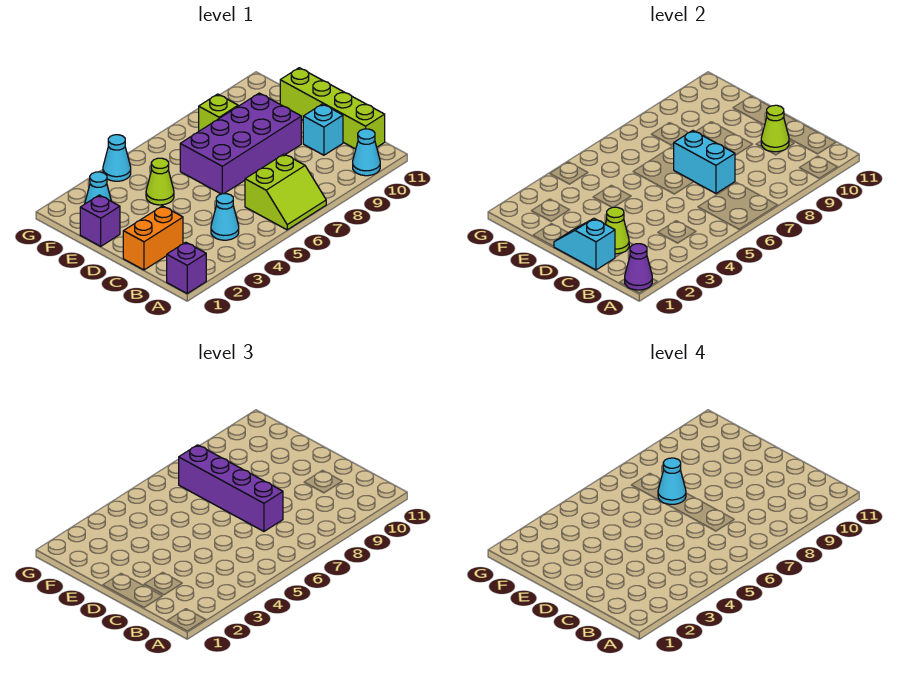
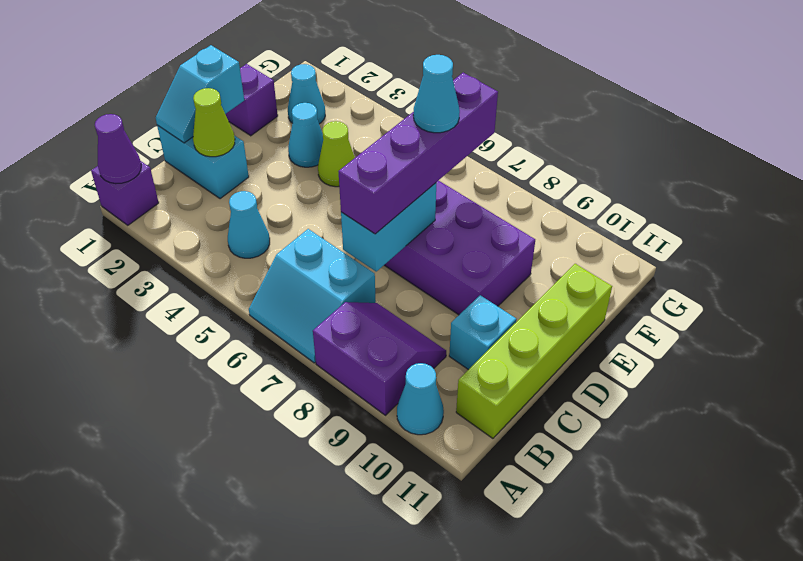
lime slope A6:B7 level 1 top B -> cyan slope A6:B7 level 1 top B
none -> purple slope A8:B9 level 1 top A
orange brick C1:C2 level 1 -> cyan brick C1:C2 level 1
cyan slope C1:D1 level 2 top C -> cyan slope C1:D1 level 2 top D
lime cone C10 level 2 -> none
lime brick F8 level 1 -> none
cyan cone G4 level 1 -> cyan cone E3 level 1

